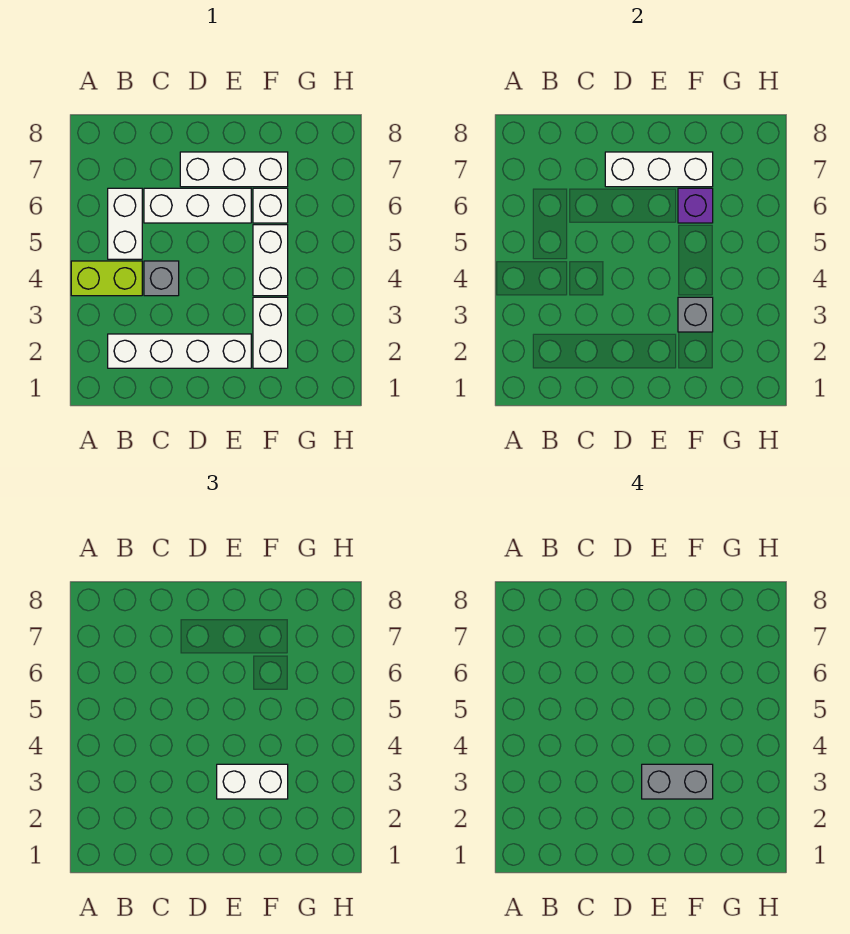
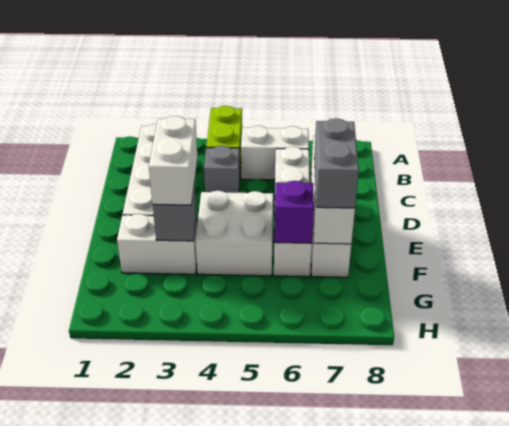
grey brick E3:F3 level 4 -> grey brick E7:F7 level 3
white brick F4:F5 level 1 -> white brick E4:F5 level 1

